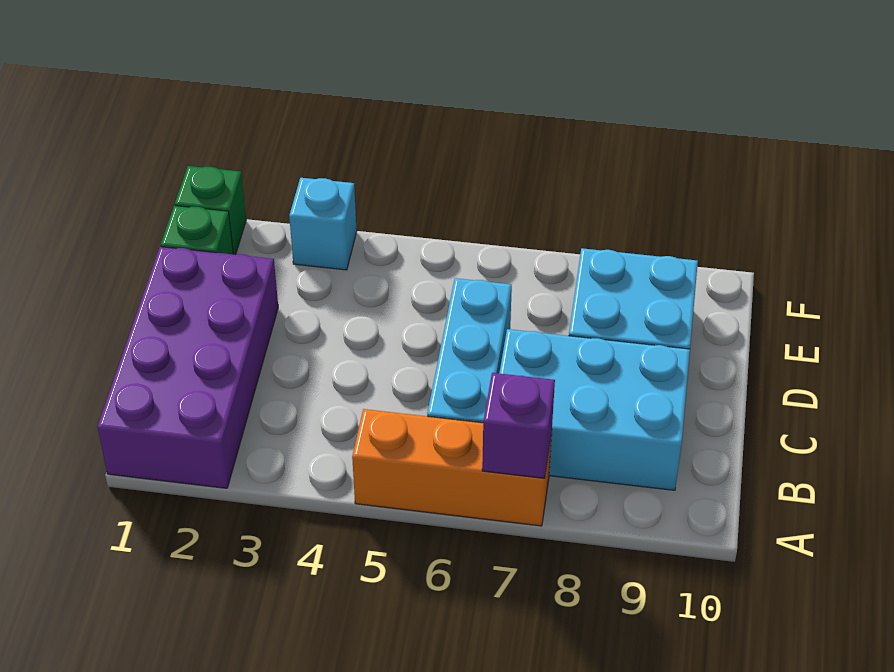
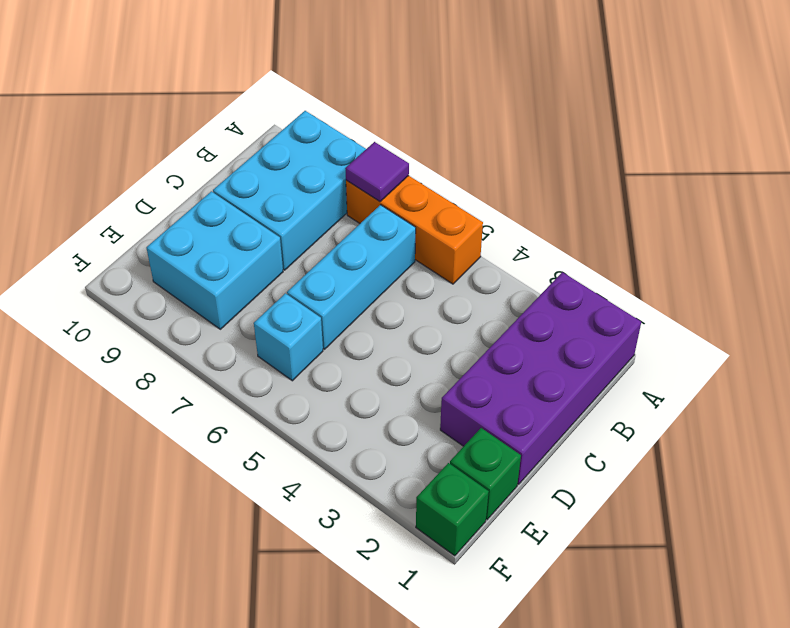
purple brick A7 level 2 -> purple tile A7 level 2
cyan brick B7:C9 level 1 -> cyan brick A8:C9 level 1
cyan brick F3 level 1 -> cyan brick E6 level 1

